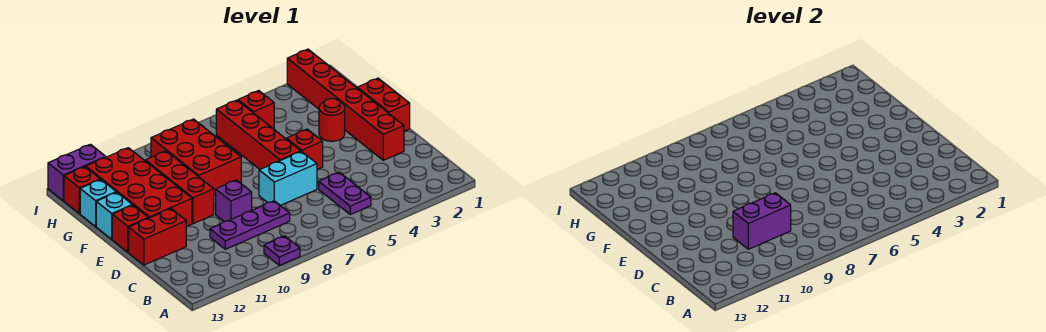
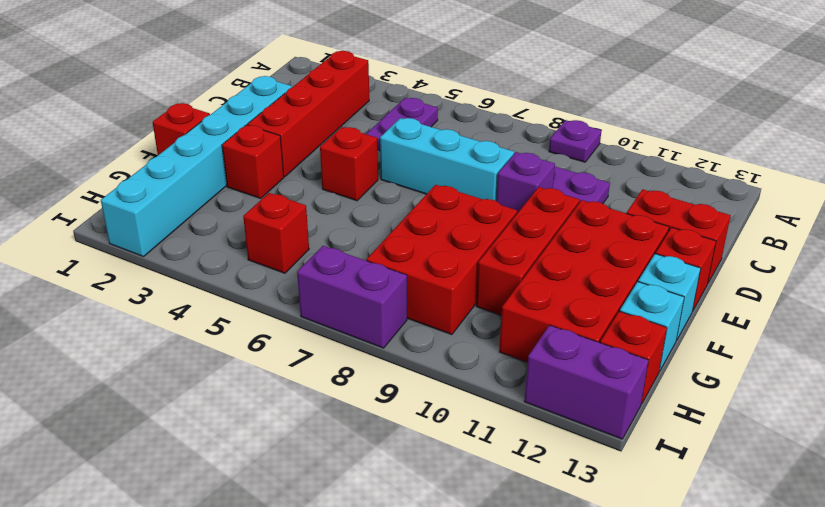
purple brick C9:C10 level 2 -> purple brick I7:I8 level 1
red brick D2:I2 level 1 -> cyan brick D2:I2 level 1
cyan brick D6:D7 level 1 -> cyan brick D6:D8 level 1
red brick E1:F1 level 1 -> red brick F1 level 1
red brick E6:H6 level 1 -> red brick B3:E3 level 1
red round brick F3 level 1 -> red brick F3 level 1

